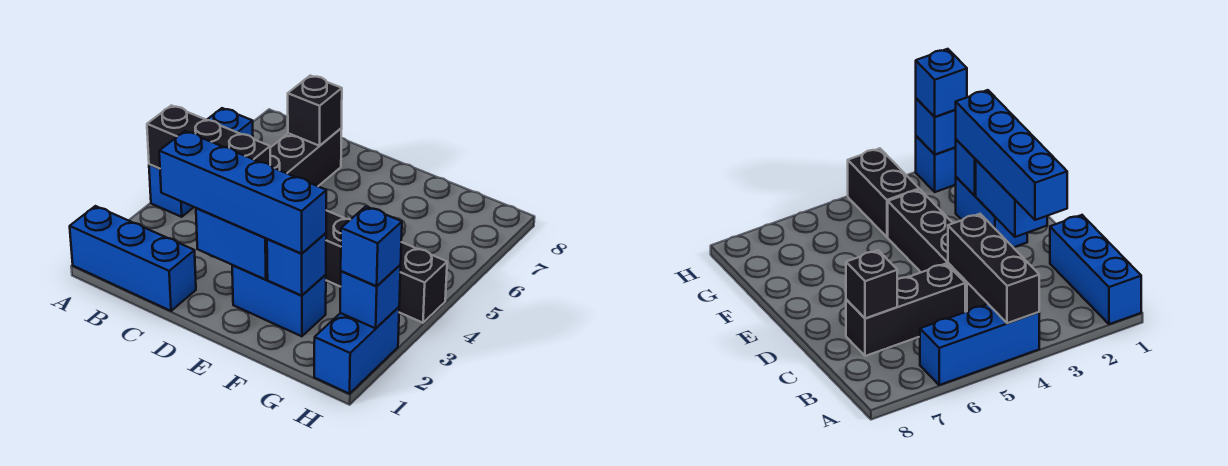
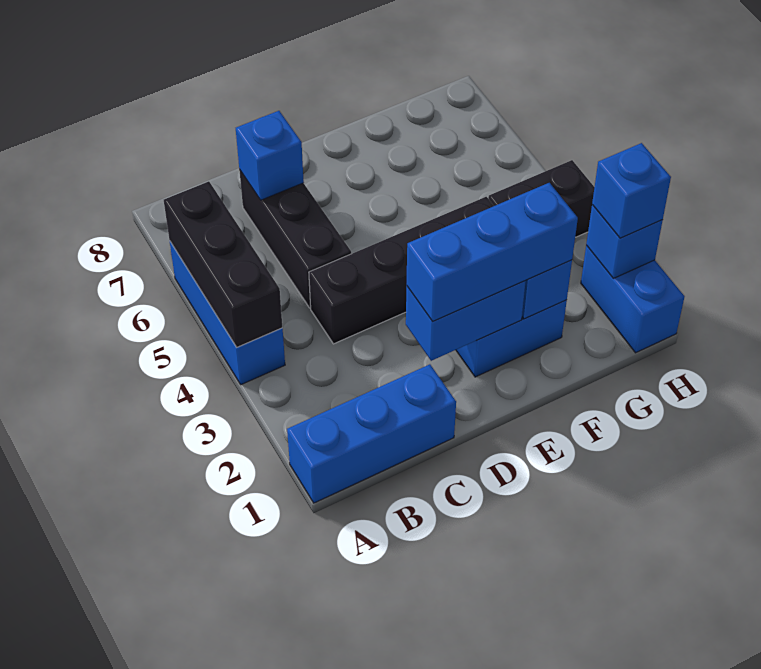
black brick A4:C4 level 2 -> black brick A4:A6 level 2
blue brick C2:F2 level 3 -> blue brick D2:F2 level 3
black brick C7 level 2 -> blue brick C7 level 2

